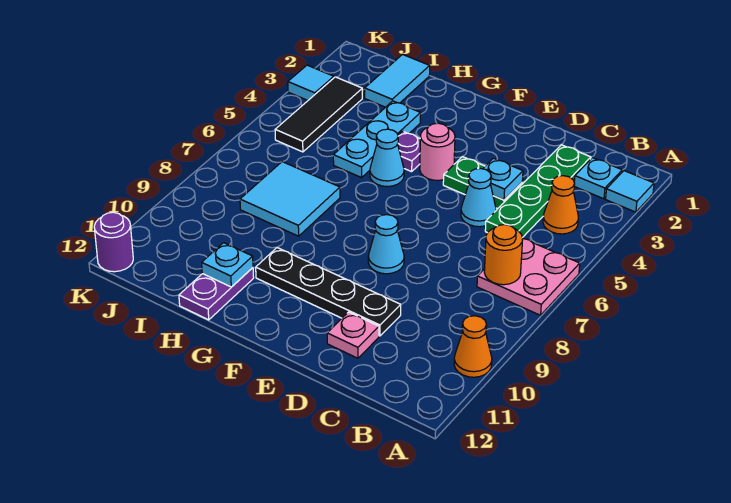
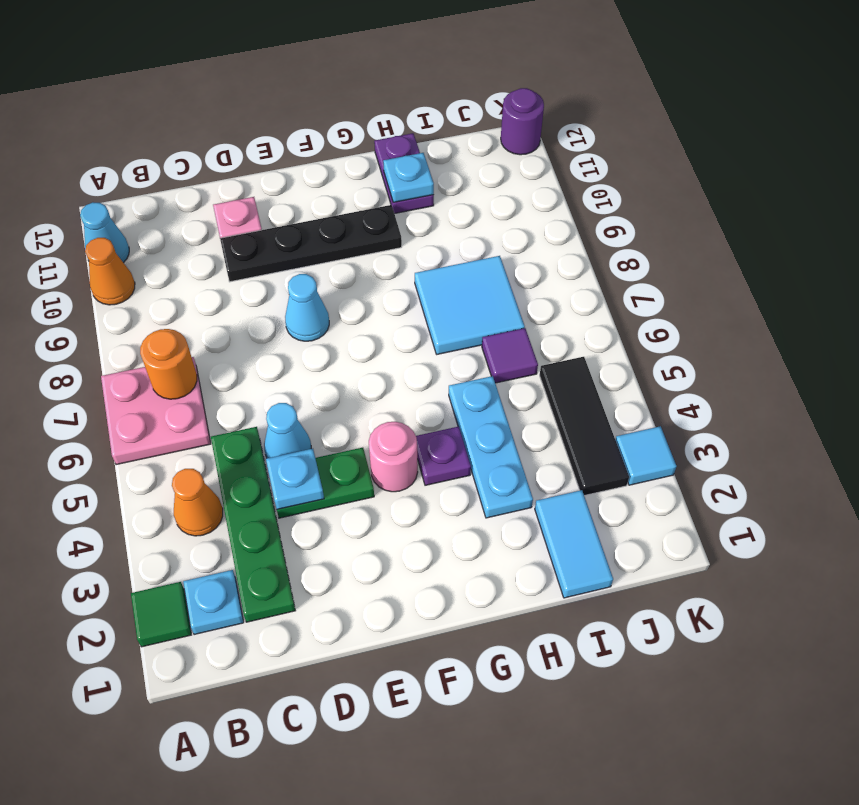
cyan tile A2 level 1 -> green tile A2 level 1
cyan cone G5 level 1 -> cyan cone A11 level 1
none -> purple tile I6 level 1

